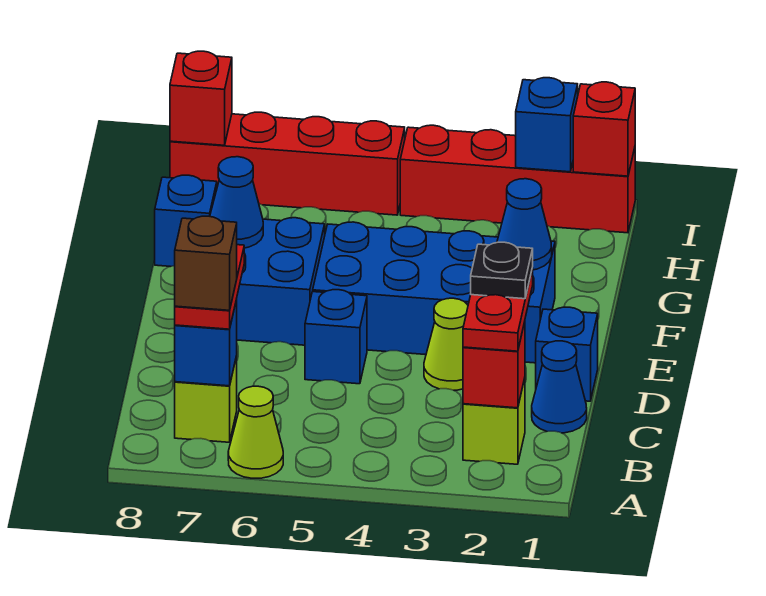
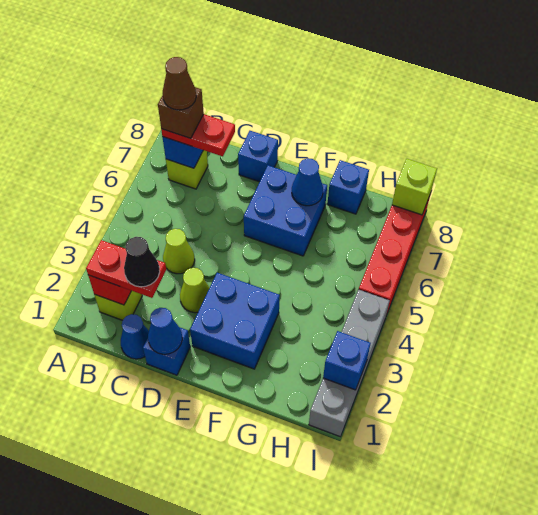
lime cone A6 level 1 -> lime cone C4 level 1
none -> brown cone B7 level 5
black plate C2 level 4 -> black cone C2 level 4
blue brick D5 level 1 -> blue brick D8 level 1
blue brick E2:F5 level 1 -> blue brick E2:F3 level 1
blue cone F2 level 2 -> blue cone D1 level 2
red brick I1:I4 level 1 -> grey brick I1:I4 level 1
red brick I1 level 2 -> none
red brick I8 level 2 -> lime brick I8 level 2

